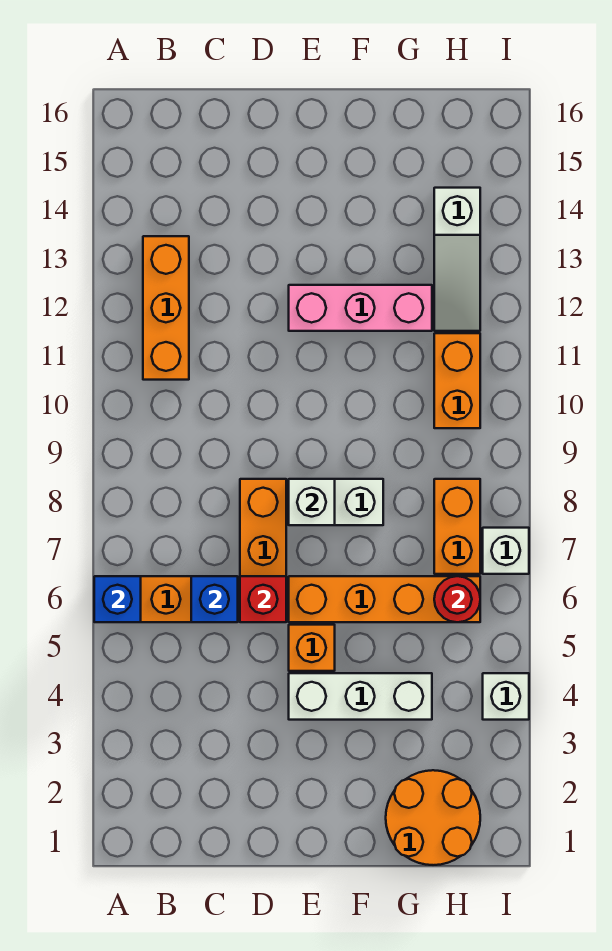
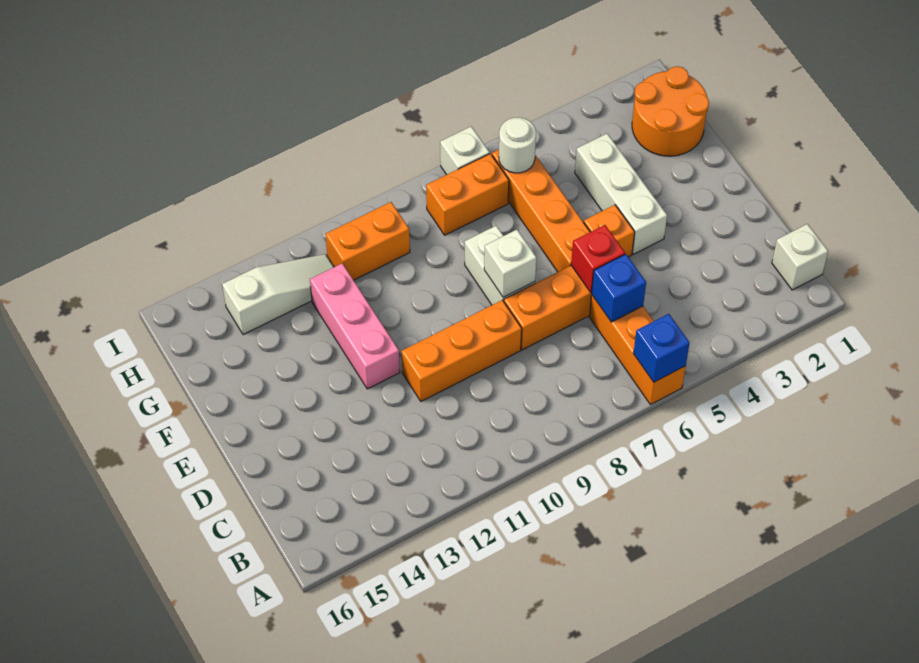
orange brick B11:B13 level 1 -> orange brick D9:D11 level 1
red round brick H6 level 2 -> white round brick H6 level 2
white brick I4 level 1 -> white brick B1 level 1

